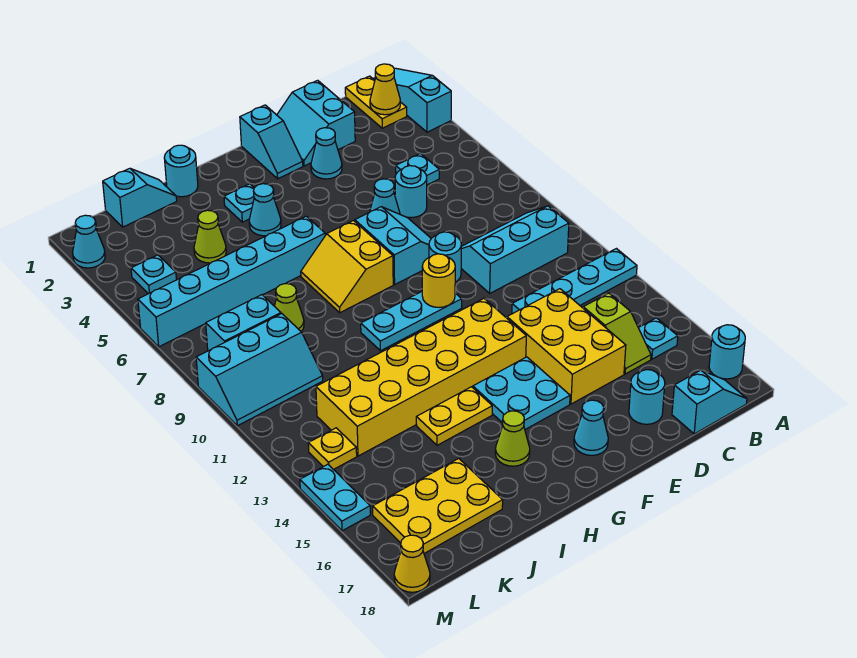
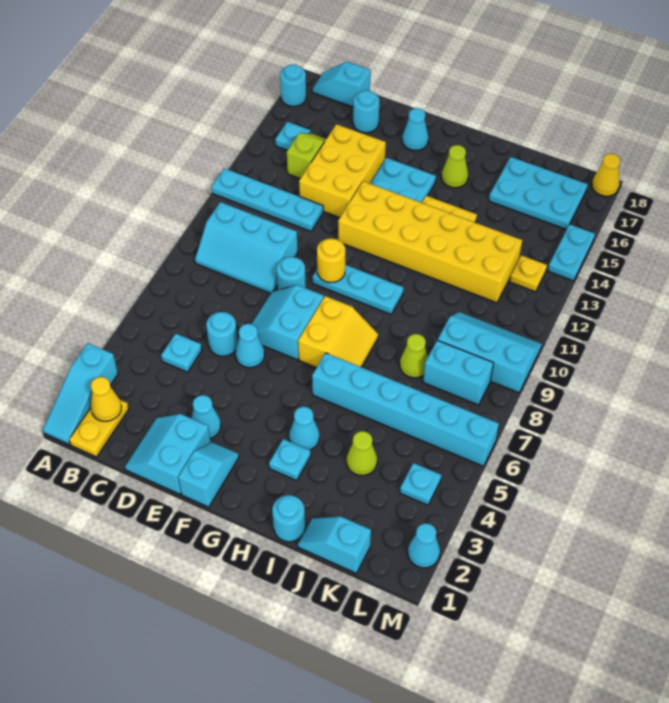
cyan slope D1:E2 level 1 top D -> cyan slope D1:E2 level 1 top E
yellow plate J16:L17 level 1 -> cyan plate J16:L17 level 1

